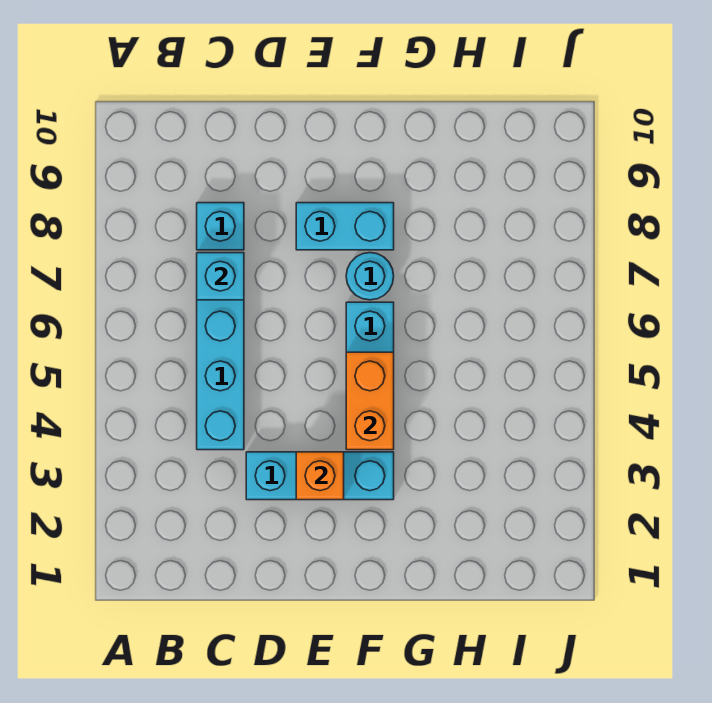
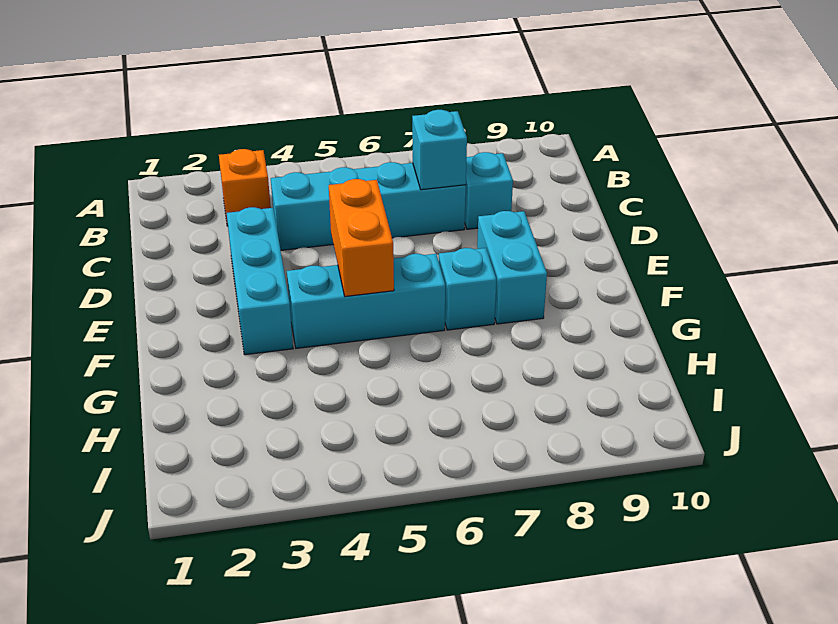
orange brick E3 level 2 -> orange brick B3 level 1
orange brick F4:F5 level 2 -> orange brick E5:F5 level 2
cyan round brick F7 level 1 -> cyan brick F7 level 1

